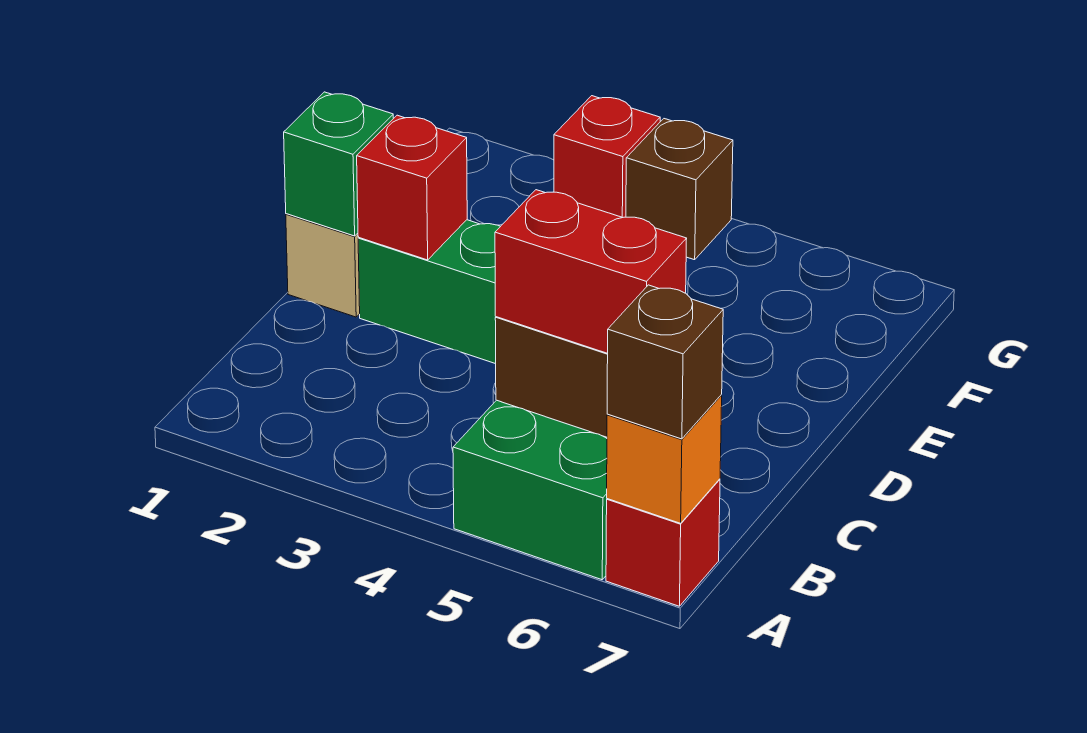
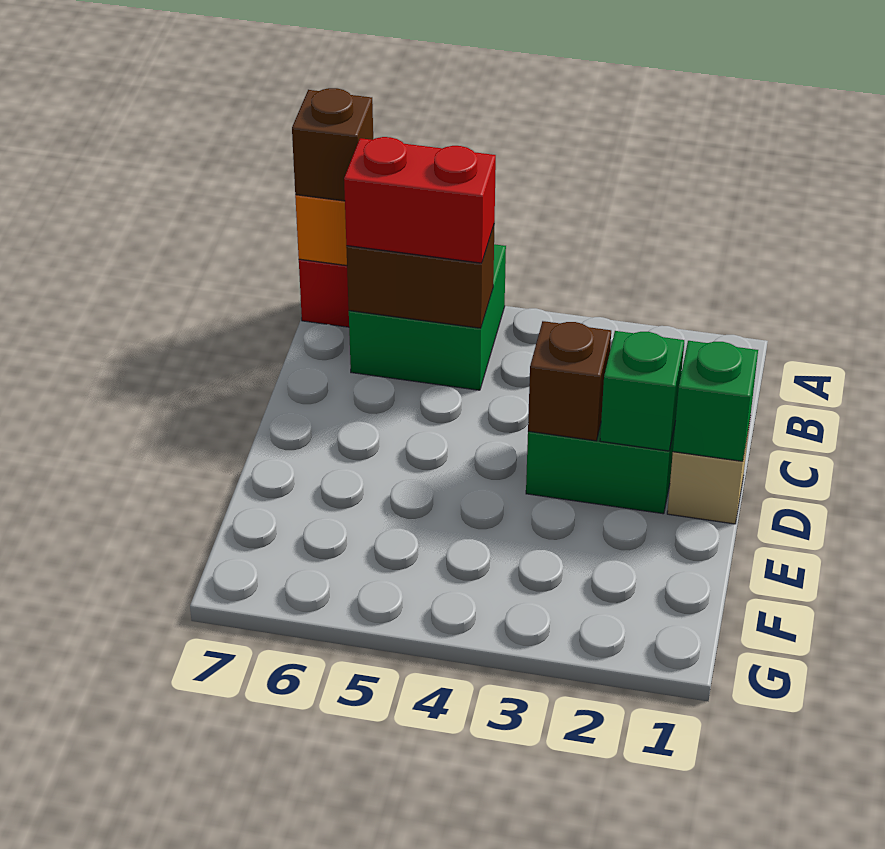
red brick D2 level 2 -> green brick D2 level 2
red brick G3 level 1 -> none
brown brick G4 level 1 -> brown brick D3 level 2

